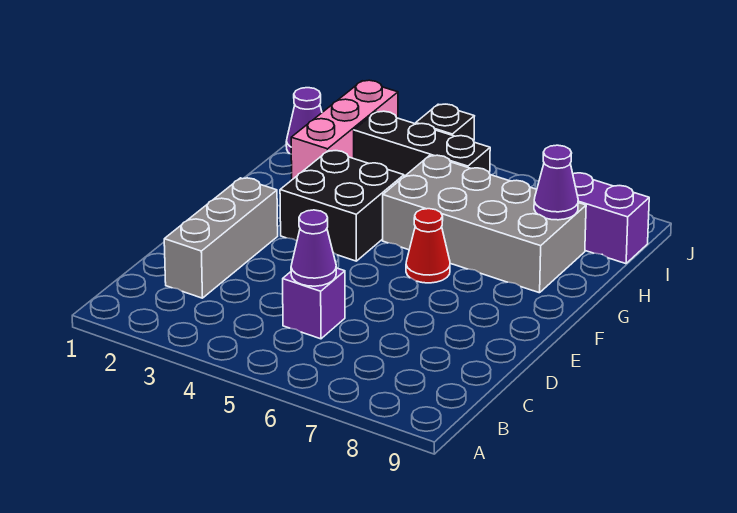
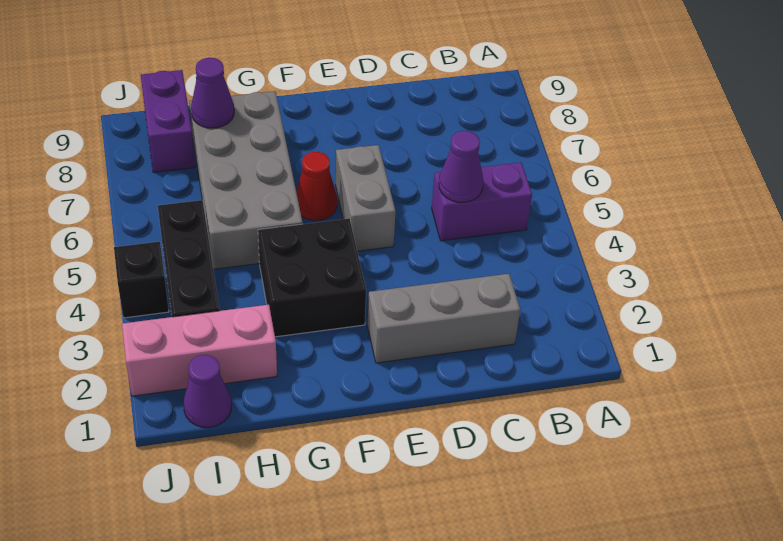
purple brick C5 level 1 -> purple brick B5:C5 level 1
none -> grey brick E5:E6 level 1

